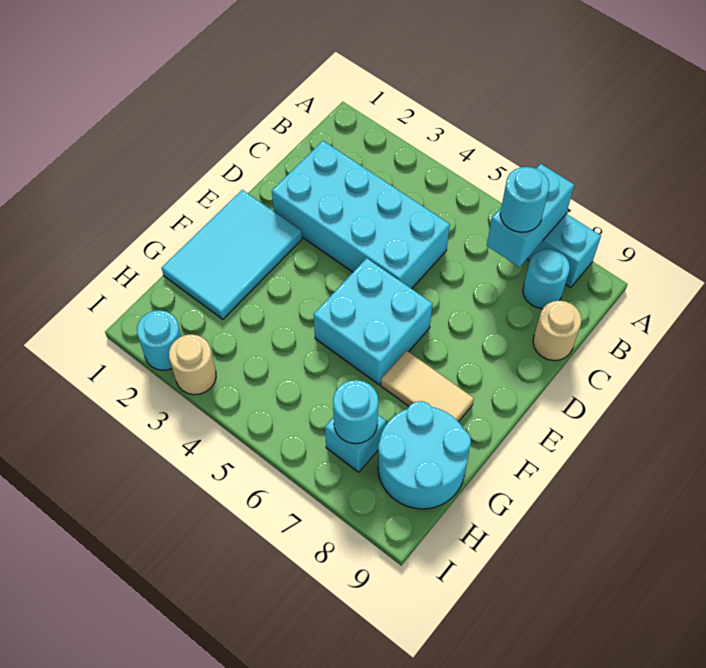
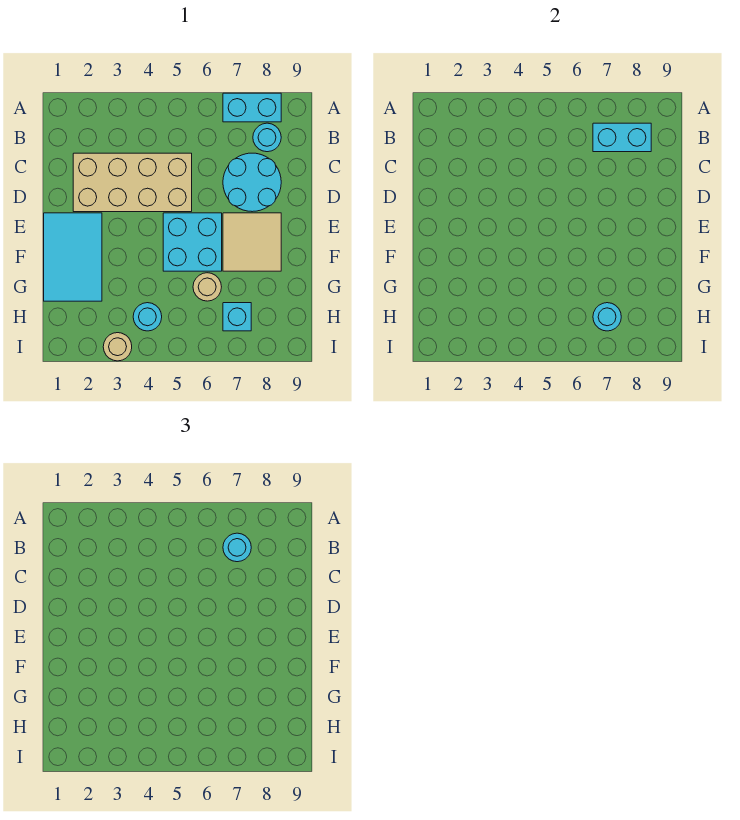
cyan brick A7:B7 level 2 -> cyan brick B7:B8 level 2
cyan brick C2:D5 level 1 -> tan brick C2:D5 level 1
tan round brick C9 level 1 -> tan round brick G6 level 1
tan tile F7:F8 level 1 -> tan tile E7:F8 level 1
cyan round brick G8:H9 level 1 -> cyan round brick C7:D8 level 1
cyan round brick I2 level 1 -> cyan round brick H4 level 1

